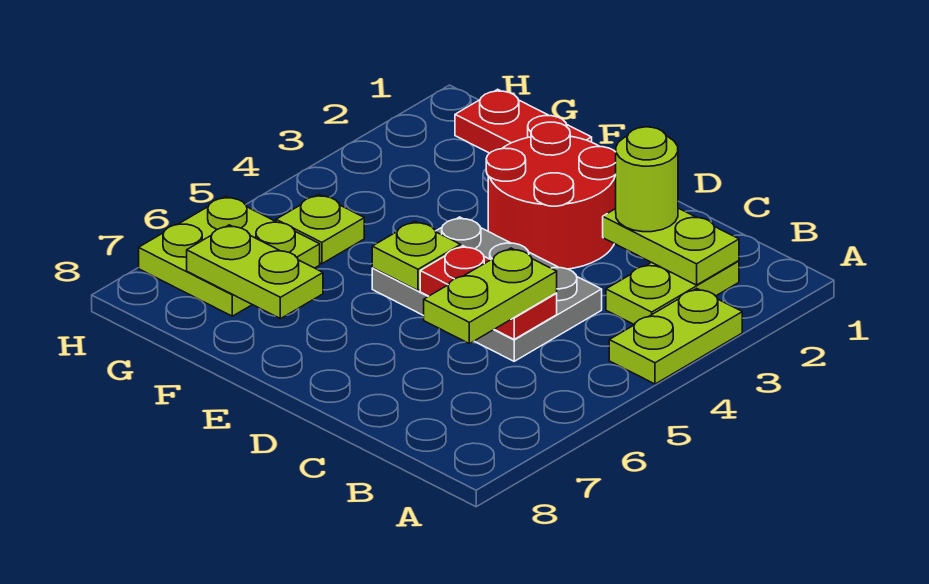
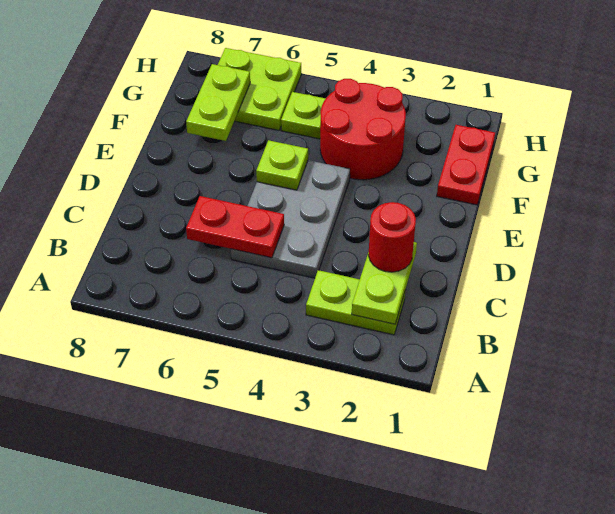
lime plate A3:A4 level 1 -> none
lime round brick C2 level 3 -> red round brick C2 level 3
red plate C5:D5 level 2 -> red plate C5:C6 level 2
lime plate C5:C6 level 3 -> none
red round brick D2:E3 level 1 -> red round brick F3:G4 level 1

